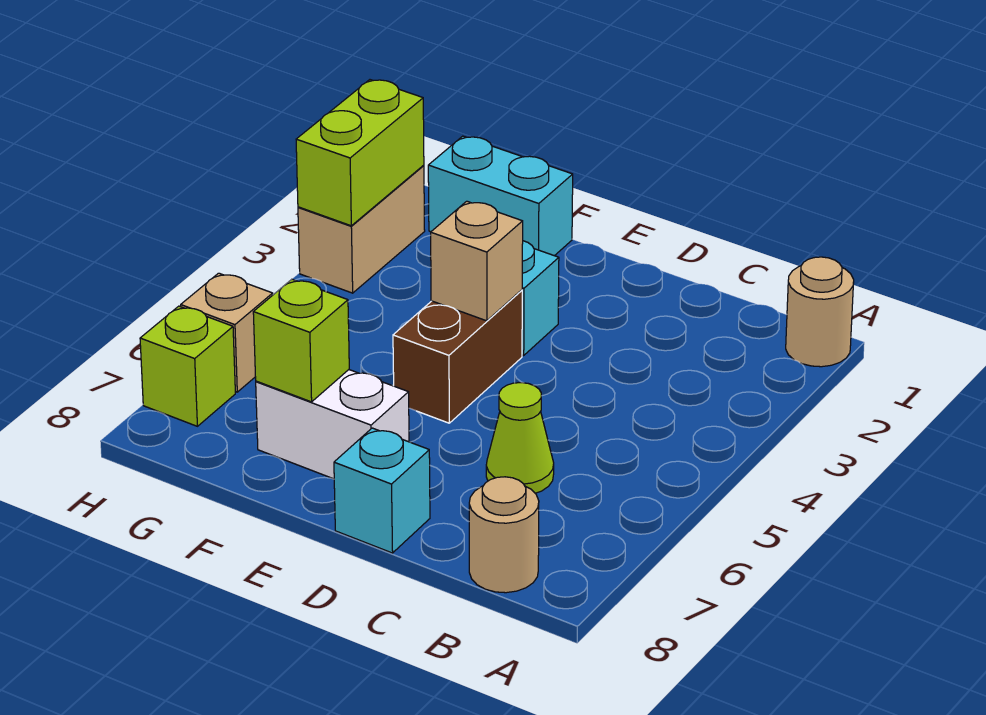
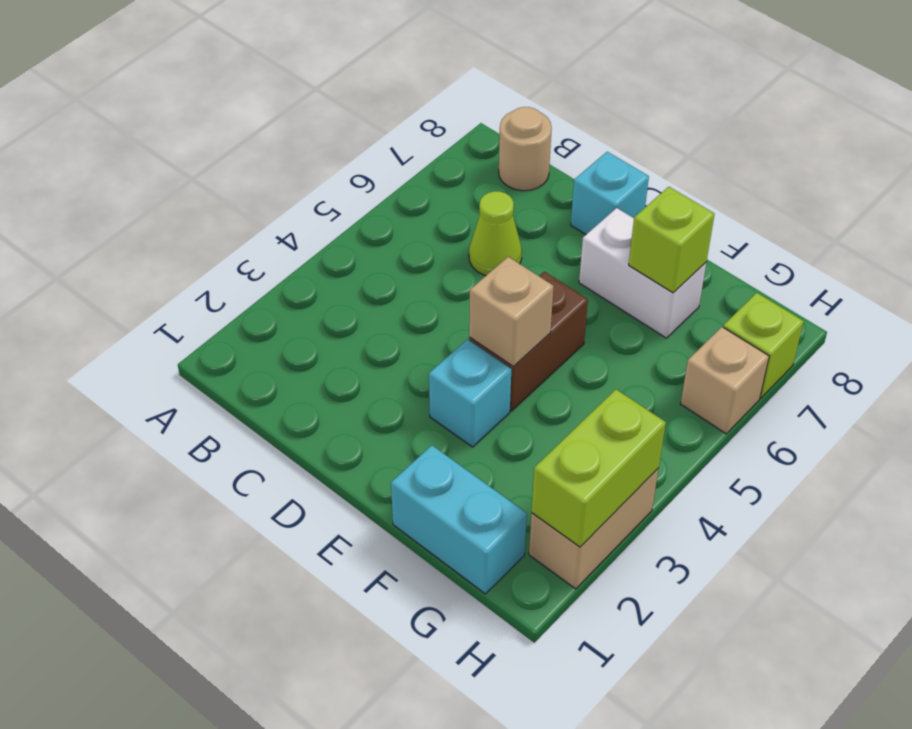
tan round brick A1 level 1 -> none

